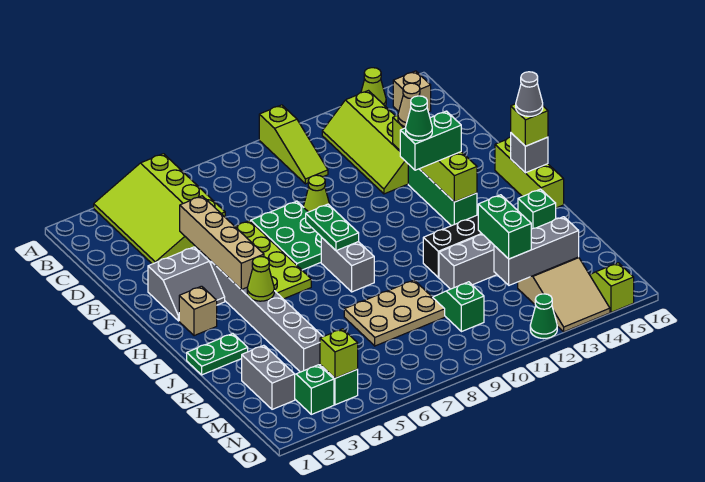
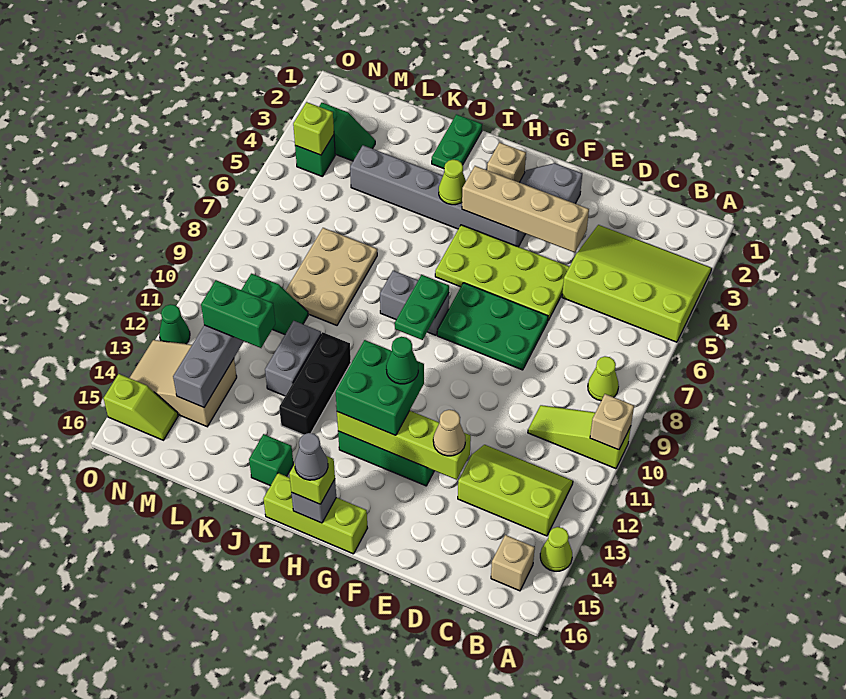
none -> tan brick A10 level 2
lime slope B12:E13 level 1 top 13 -> lime slope B12:D13 level 1 top 13
lime cone E9 level 1 -> lime cone B8 level 1
green plate G8:H8 level 2 -> green plate H8:H9 level 2
green brick G12:G13 level 3 -> green brick G12:H13 level 3
grey brick L2:M2 level 1 -> none

